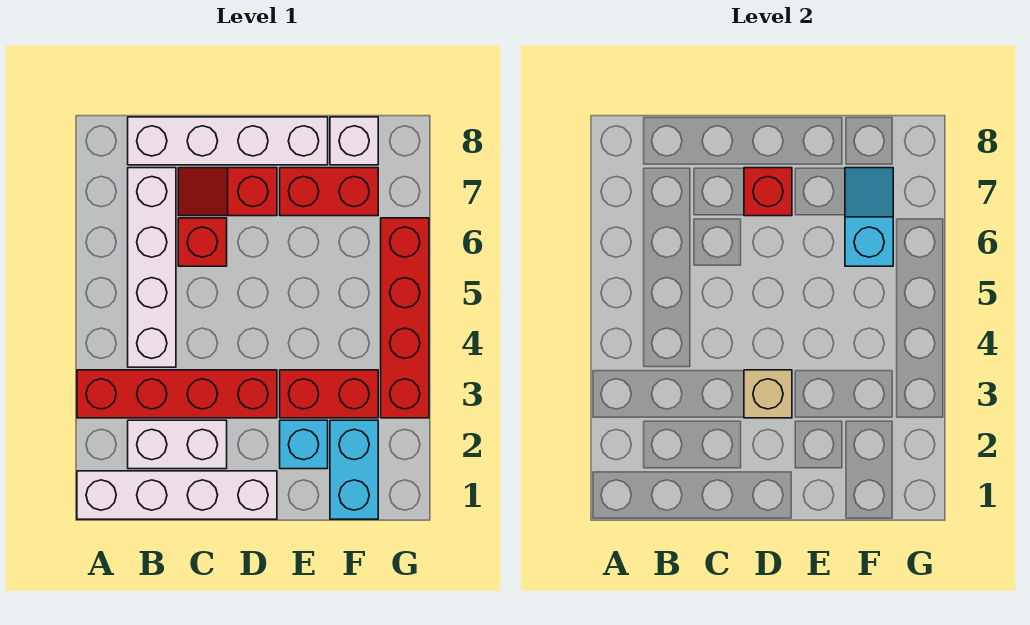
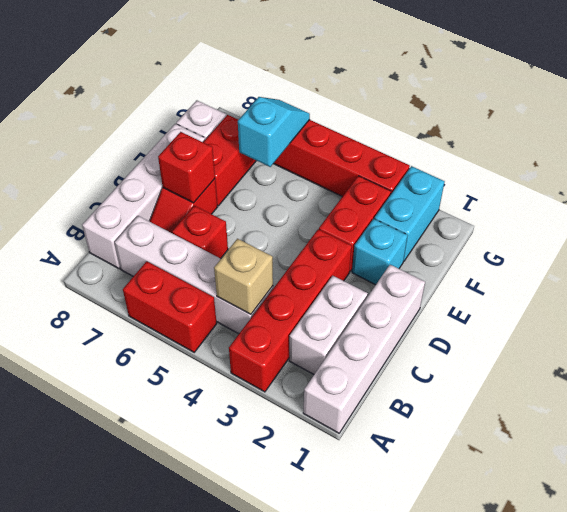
none -> red brick A5:A6 level 1
tan brick D3 level 2 -> tan brick B4 level 2
cyan brick F1:F2 level 1 -> cyan brick F2:G2 level 1
cyan slope F6:F7 level 2 top 6 -> cyan slope F6:G6 level 2 top F

